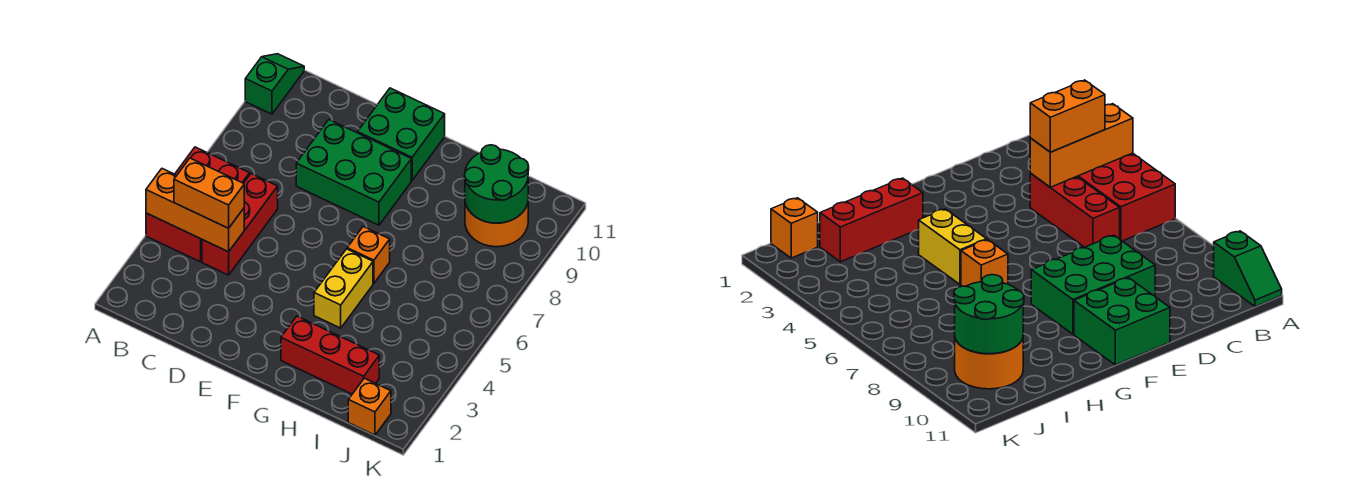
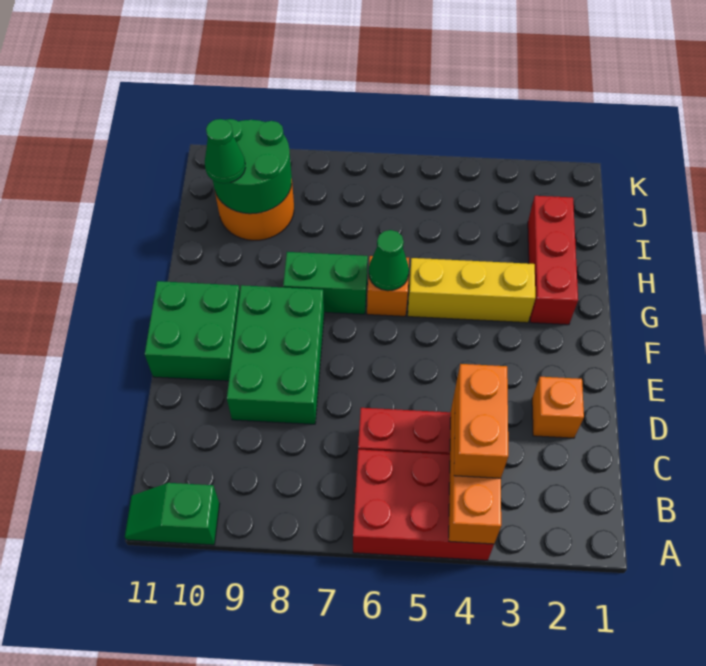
yellow brick G4:G5 level 1 -> yellow brick G3:G5 level 1
none -> green cone G6 level 2
none -> green brick G7:G8 level 1
none -> green cone I10 level 3
orange brick J1 level 1 -> orange brick D2 level 1

